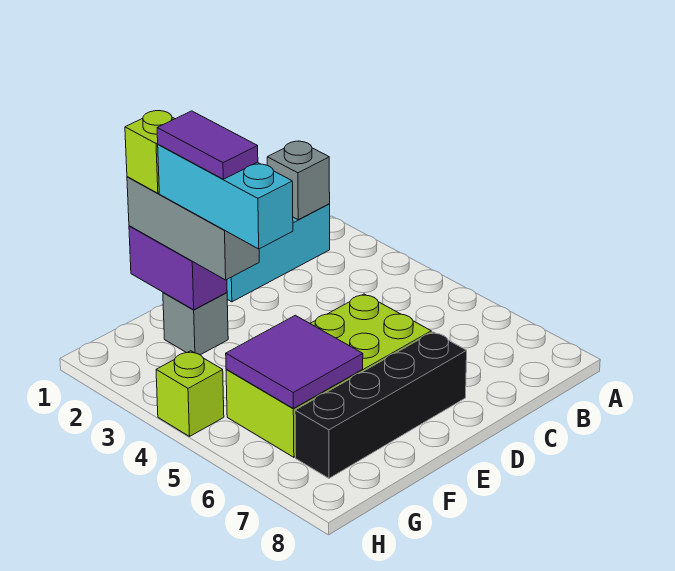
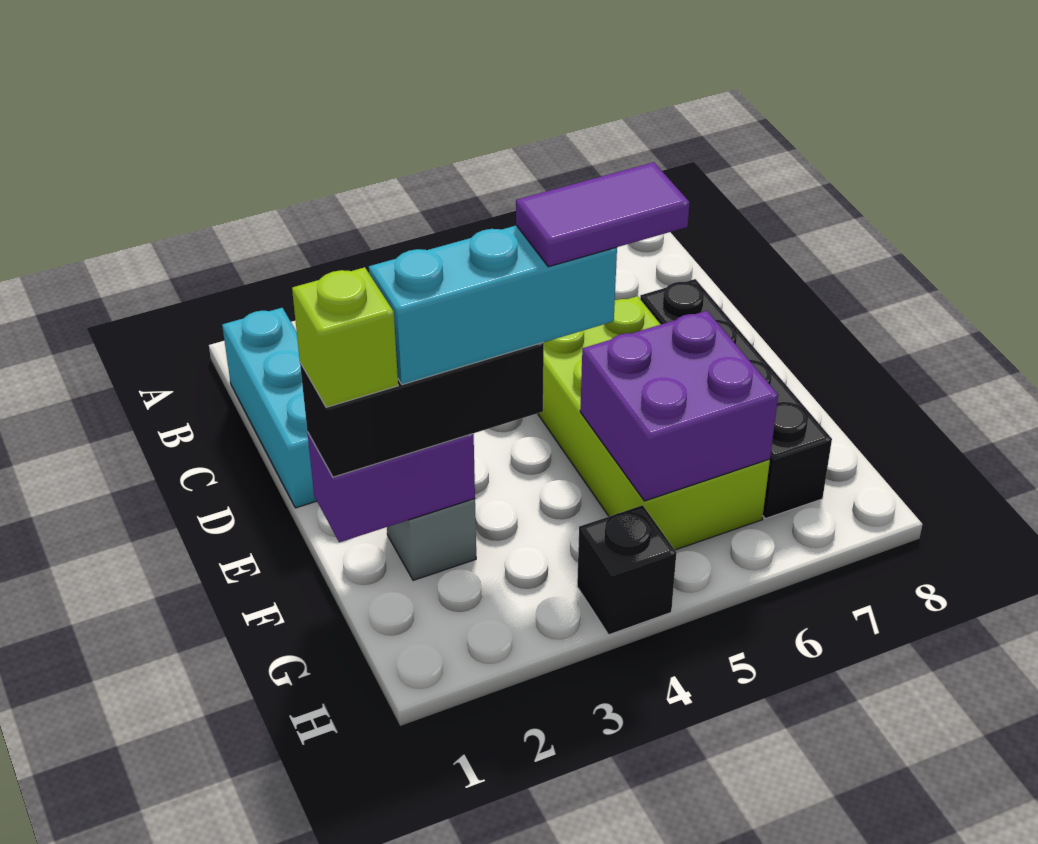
grey brick B1 level 2 -> none
grey brick F1:F3 level 3 -> black brick F1:F3 level 3
purple tile F2:F3 level 5 -> purple tile F4:F5 level 5
purple tile F5:G6 level 2 -> purple brick F5:G6 level 2
lime brick H4 level 1 -> black brick H4 level 1

